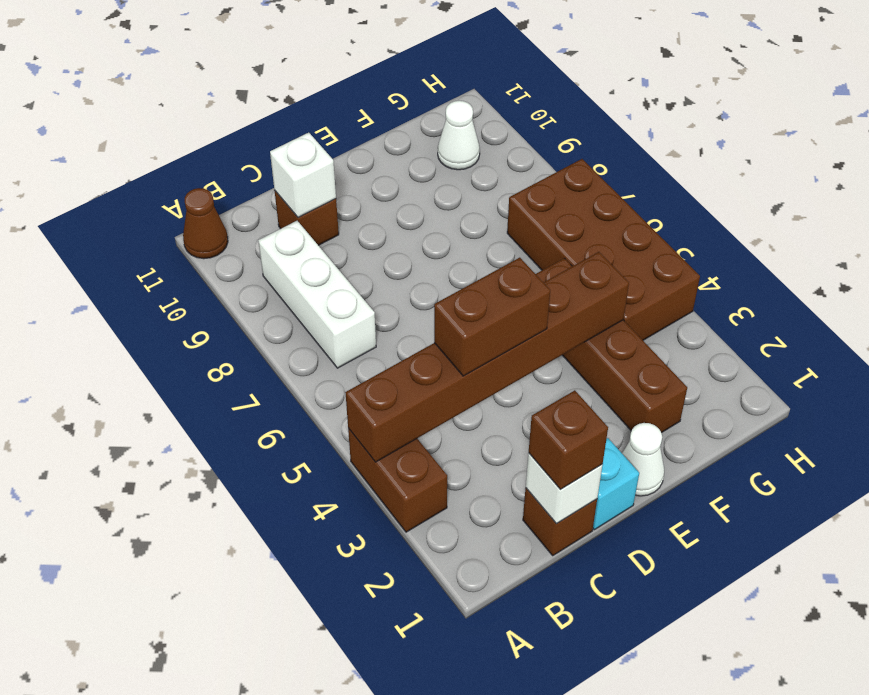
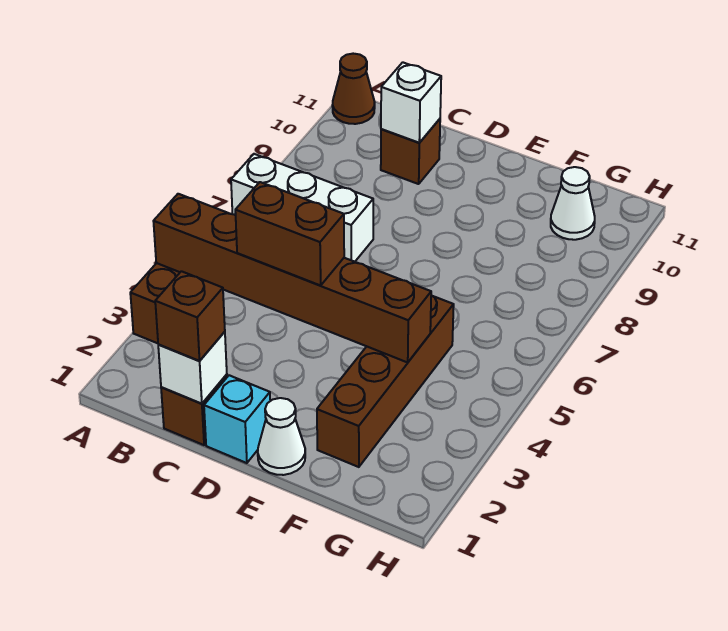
white brick B7:B9 level 1 -> white brick A7:C7 level 1
brown brick G4:H7 level 1 -> none

